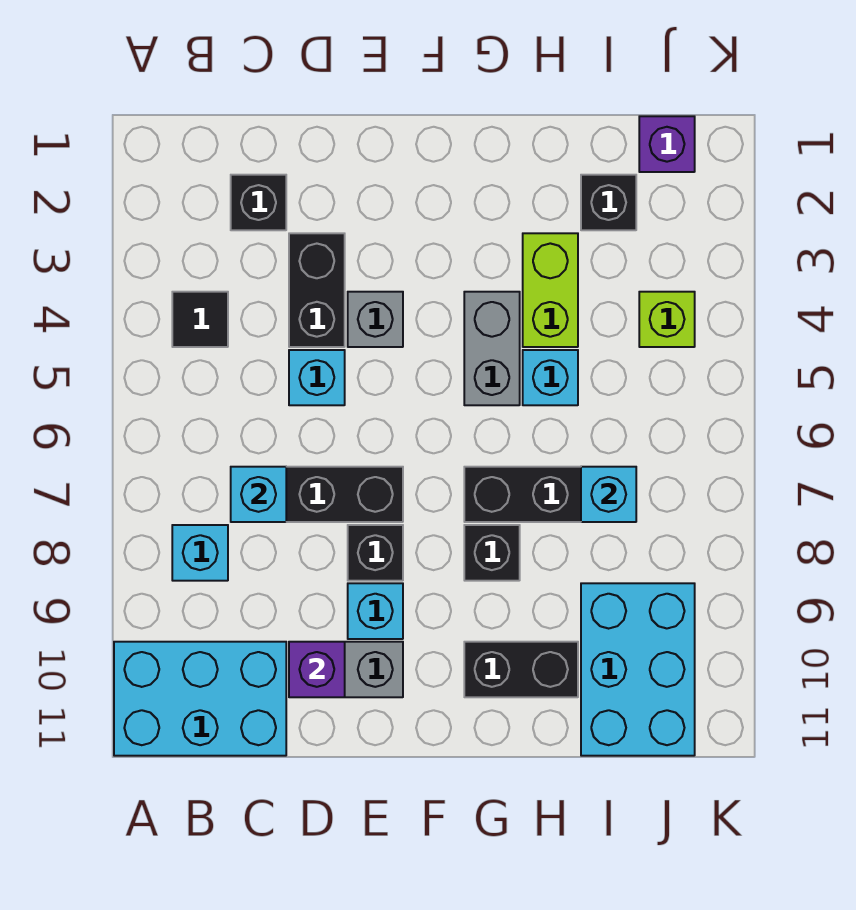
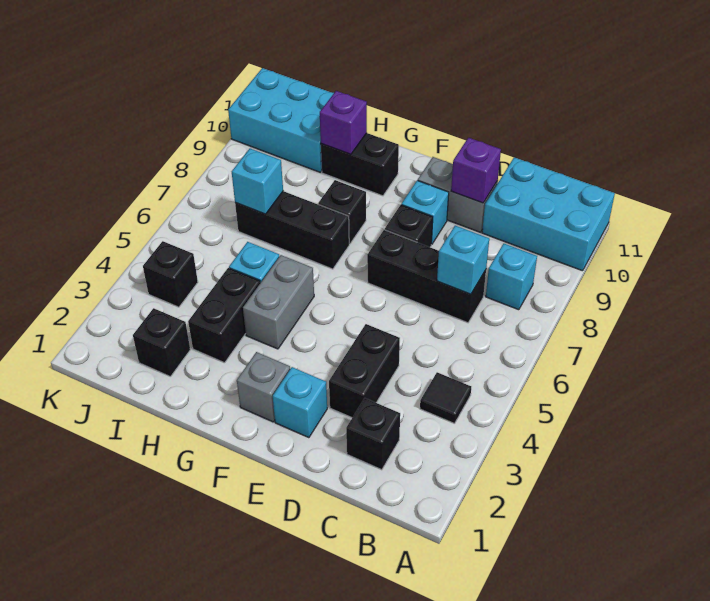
cyan brick D5 level 1 -> cyan brick E2 level 1
grey brick E4 level 1 -> grey brick F2 level 1
lime brick H3:H4 level 1 -> black brick H3:H4 level 1
cyan brick I9:J11 level 1 -> cyan brick I10:K11 level 1
purple brick J1 level 1 -> purple brick H10 level 2
lime brick J4 level 1 -> black brick J4 level 1

